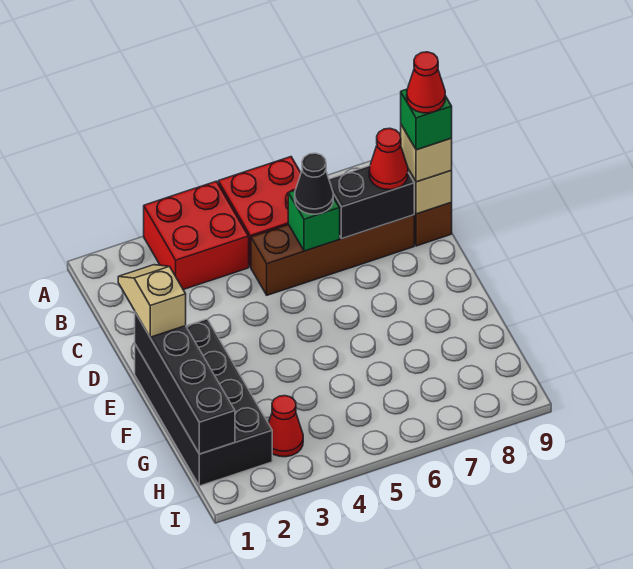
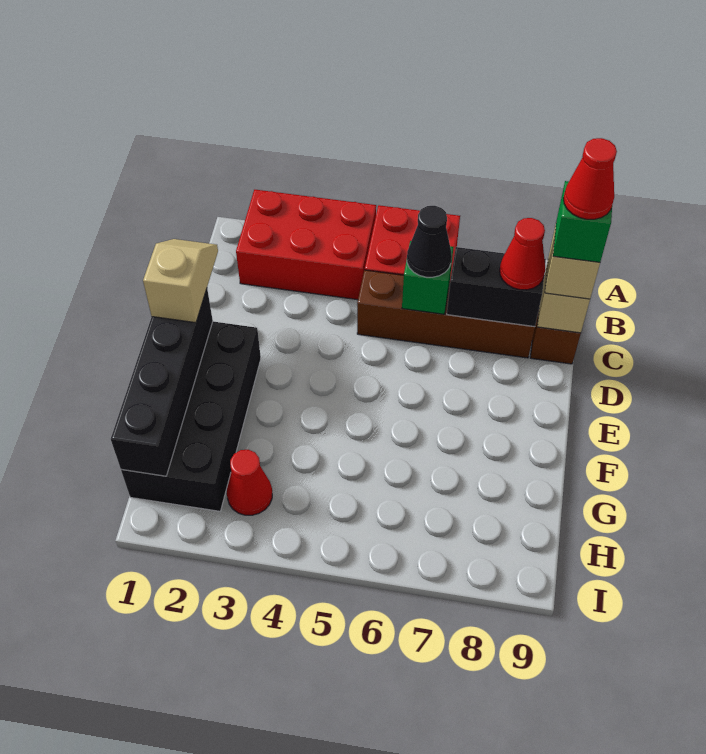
red brick A3:B4 level 1 -> red brick A2:B4 level 1

